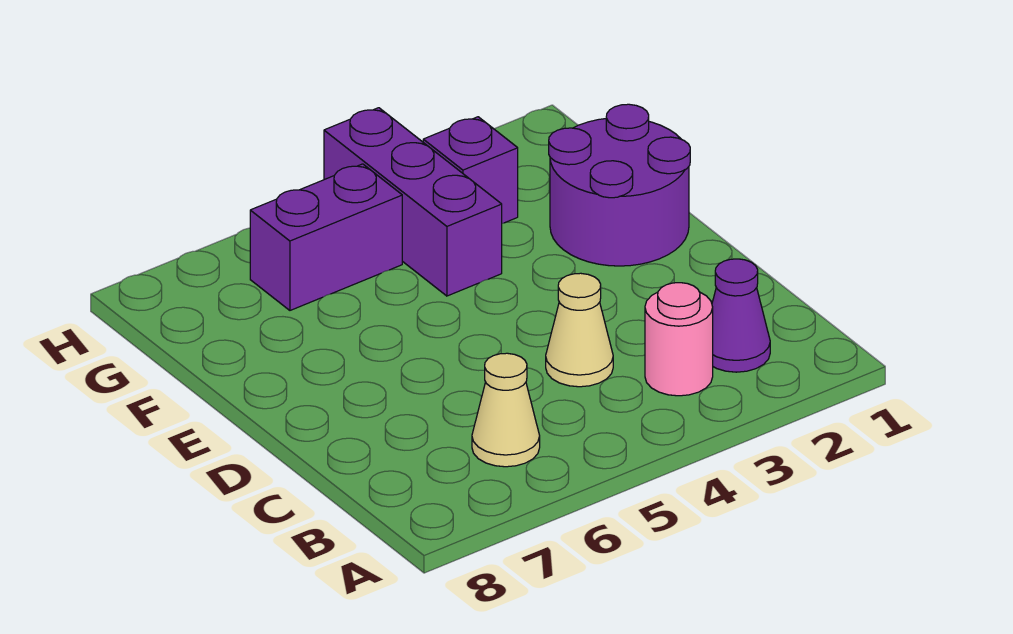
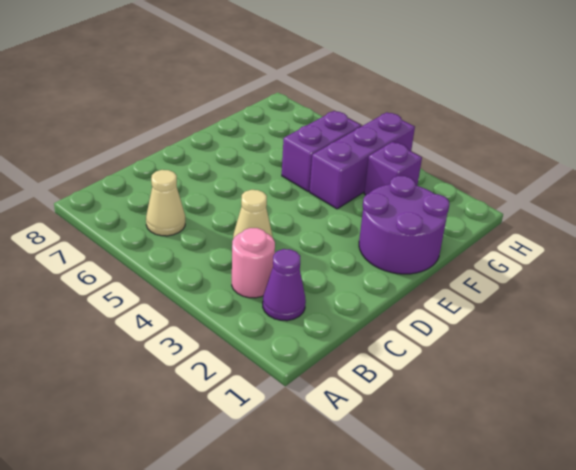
purple brick G5:G6 level 1 -> purple brick F5:G5 level 1

